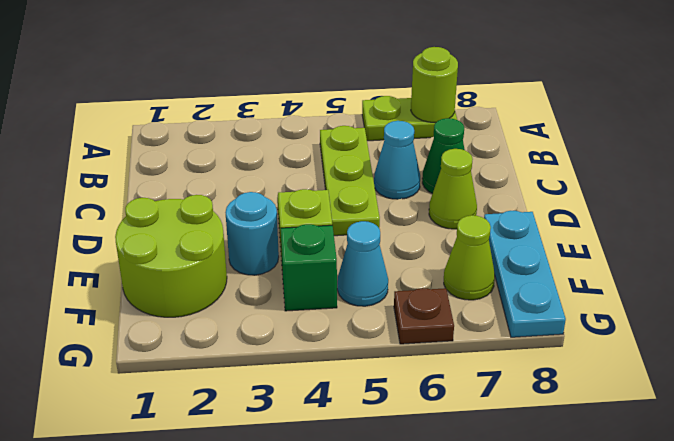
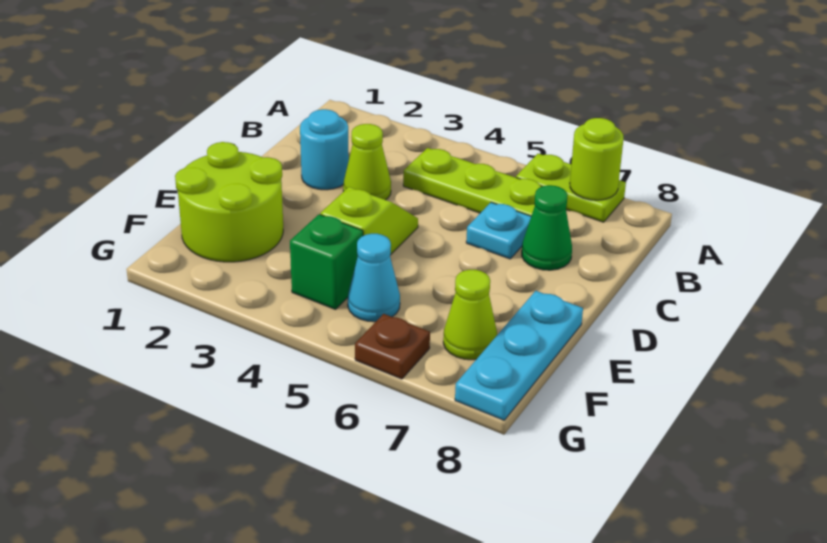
lime plate B5:D5 level 1 -> lime plate B4:B6 level 1
cyan cone C6 level 1 -> cyan plate C6 level 1
lime cone D7 level 1 -> lime cone C3 level 1
cyan round brick E3 level 1 -> cyan round brick C2 level 1

